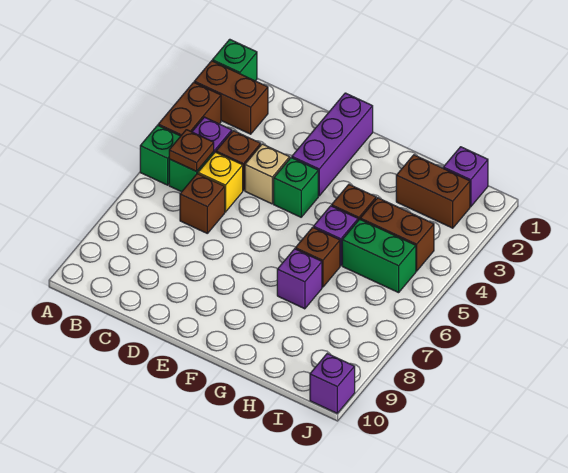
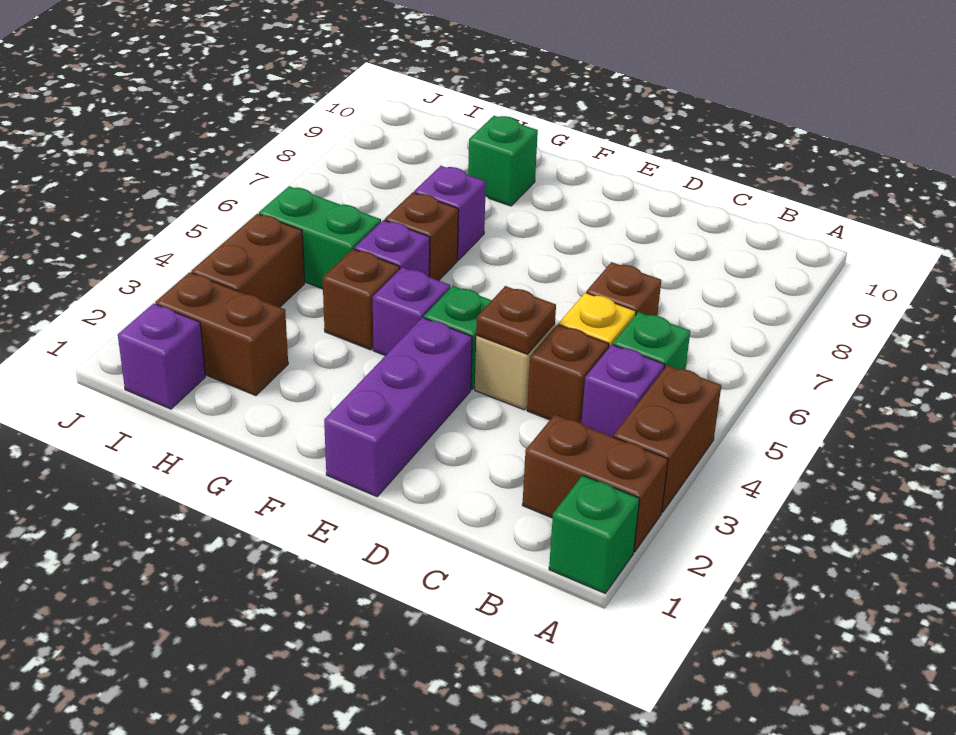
green brick A5 level 1 -> green brick G9 level 1
brown plate B5 level 2 -> brown plate D4 level 2
brown brick H4:I4 level 1 -> brown brick I3:I4 level 1
purple brick J10 level 1 -> purple brick F4 level 1

